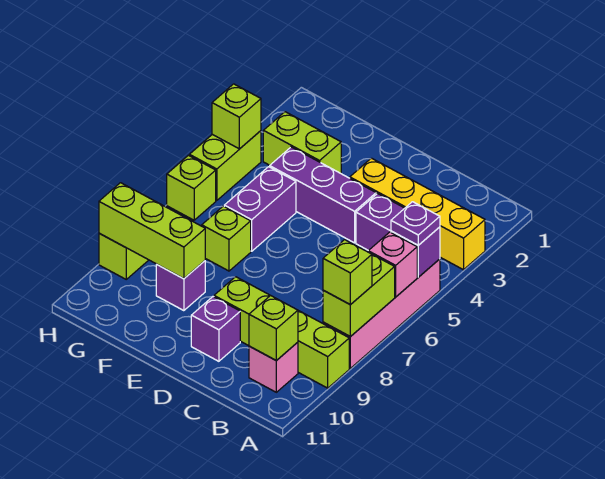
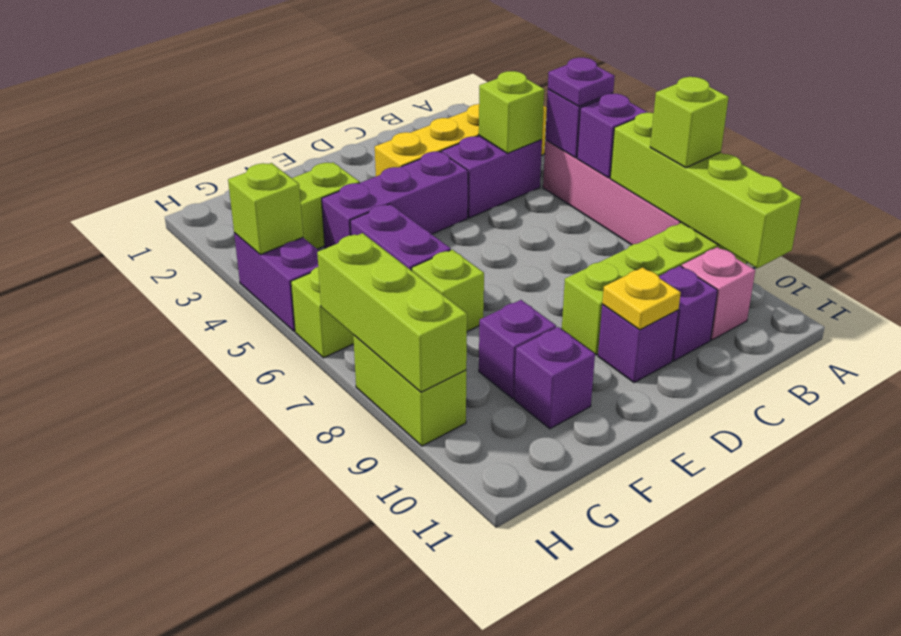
pink brick A6 level 2 -> purple brick A6 level 2
lime brick A7:A8 level 2 -> lime brick A7:A10 level 2
lime brick B10 level 2 -> lime brick B4 level 2
none -> purple brick C10 level 1
none -> yellow plate D10 level 2
lime brick F9:H9 level 2 -> lime brick H7:H9 level 2
none -> purple brick F10 level 1
lime brick H4:H5 level 1 -> purple brick H4:H5 level 1

